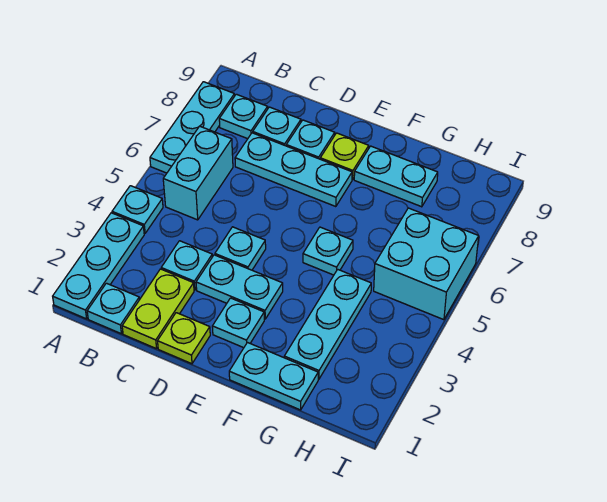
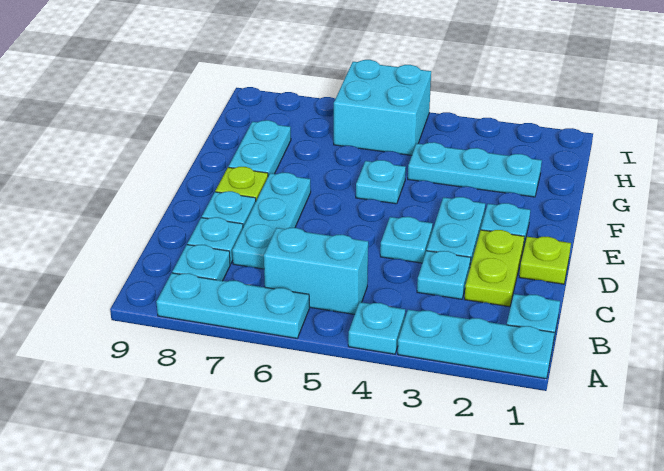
lime plate C1:C2 level 1 -> lime plate C2:D2 level 1
cyan plate F1:G1 level 1 -> none

